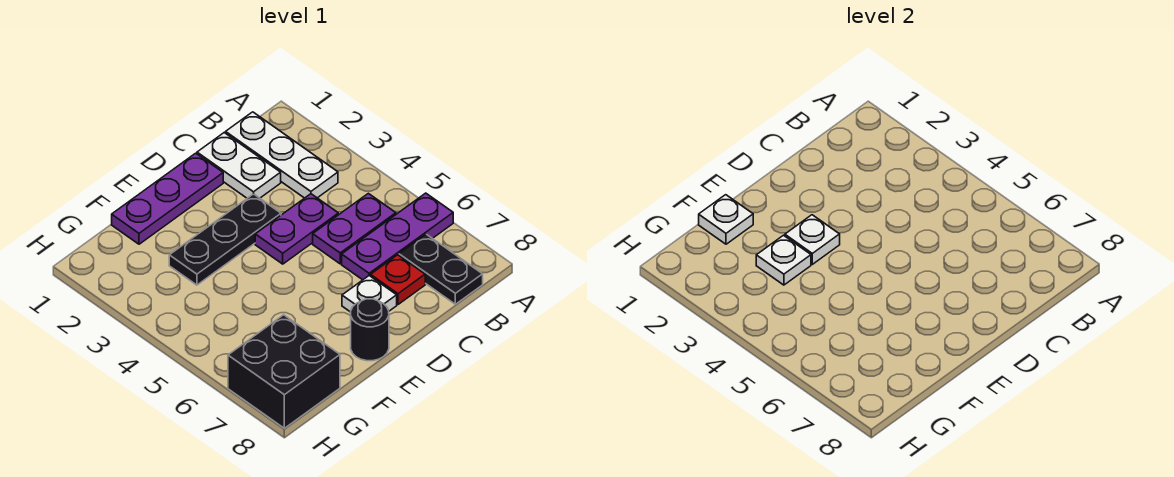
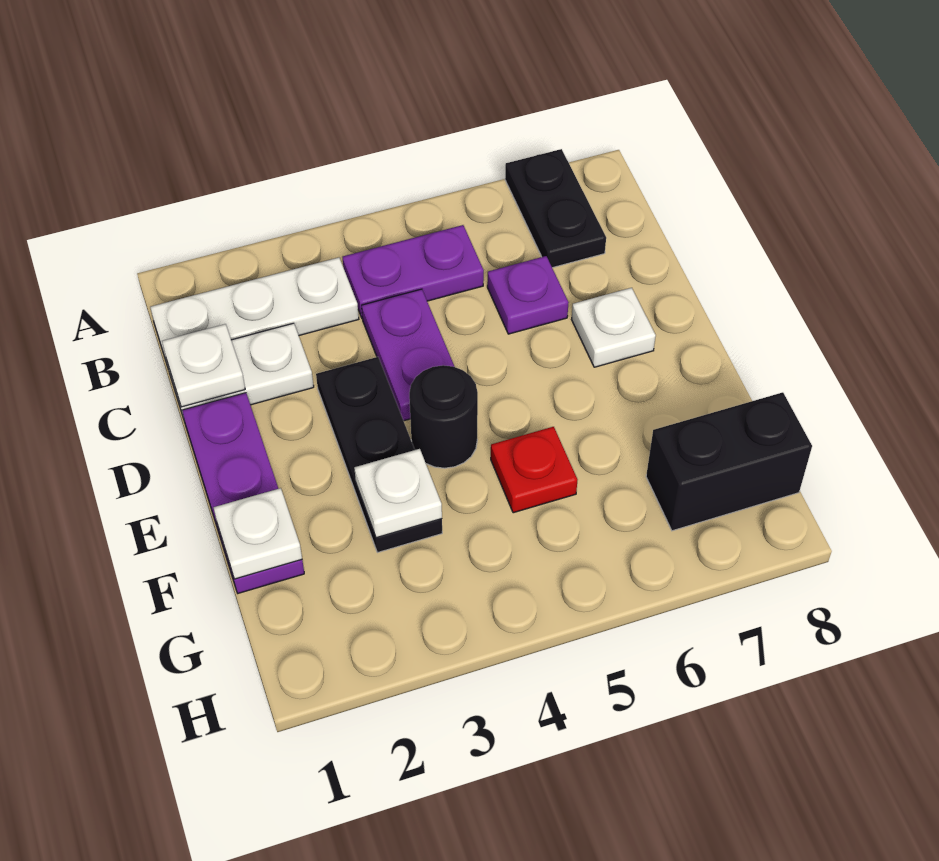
purple plate A6:C6 level 1 -> purple plate C6 level 1
purple plate B5:C5 level 1 -> purple plate B4:B5 level 1
black plate B7:B8 level 1 -> black plate A7:B7 level 1
red plate C7 level 1 -> red plate F5 level 1
white plate E3 level 2 -> white plate C1 level 2
black round brick E8 level 1 -> black round brick E4 level 1
black brick G7:H8 level 1 -> black brick G7:G8 level 1

